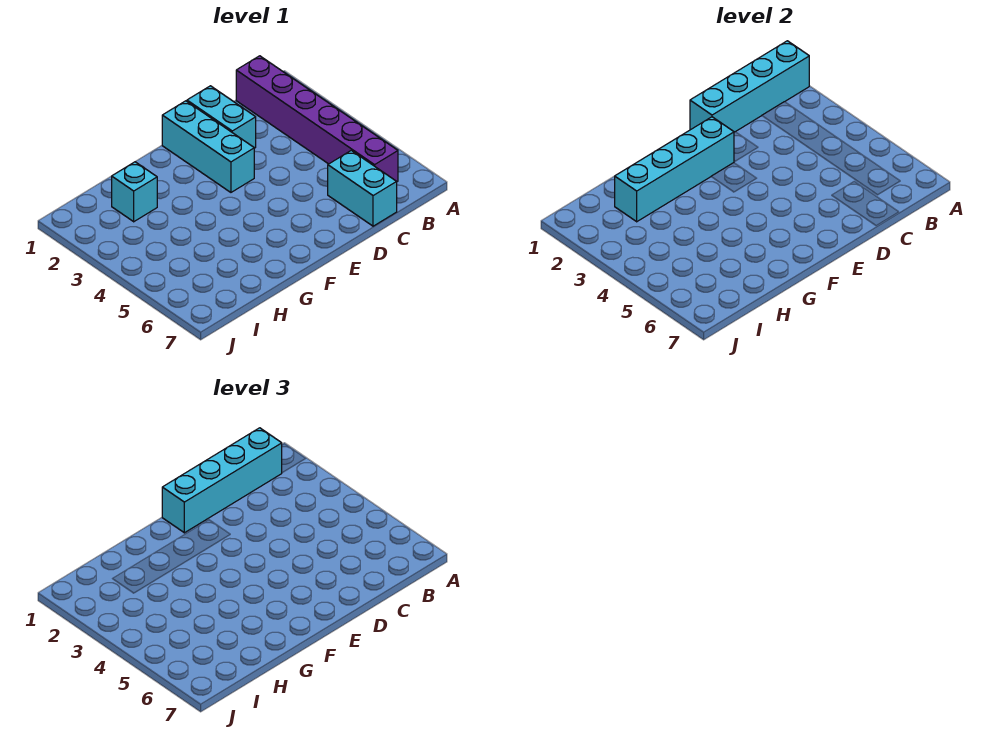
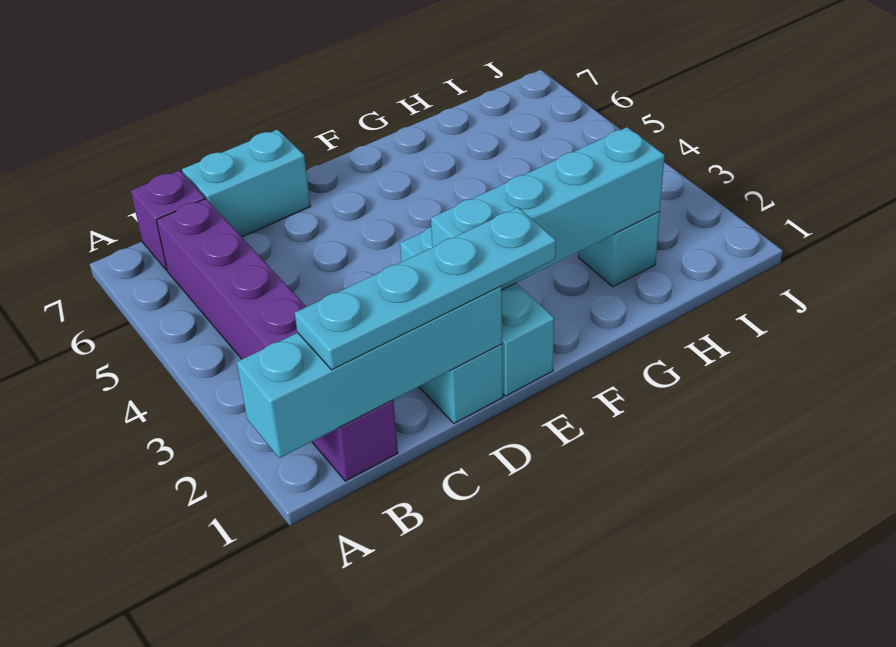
cyan brick B1:E1 level 3 -> cyan plate B1:E1 level 3
none -> purple brick B7 level 1
cyan brick C6:C7 level 1 -> cyan brick C7:D7 level 1

